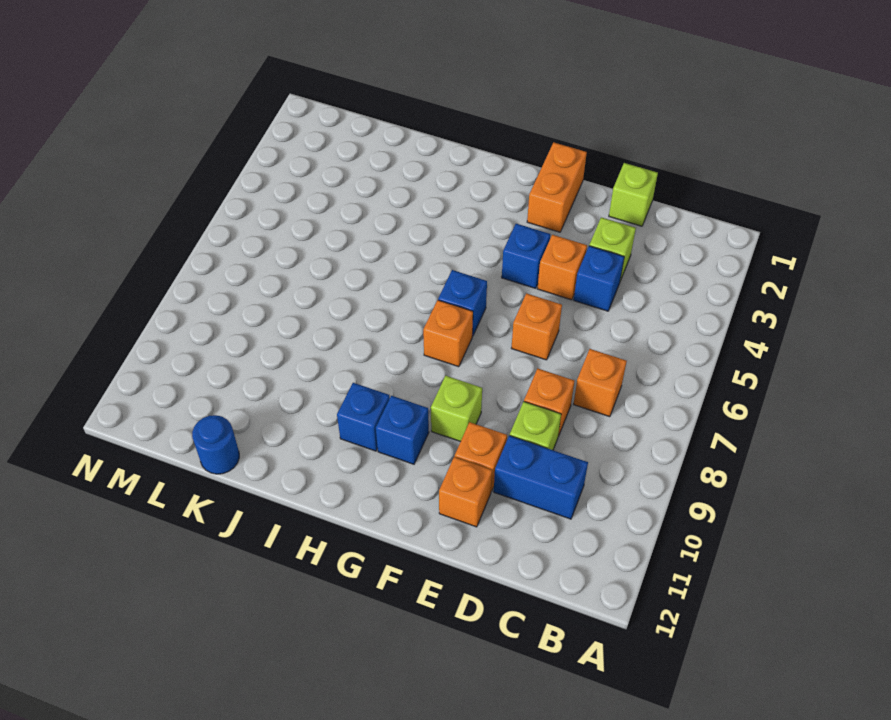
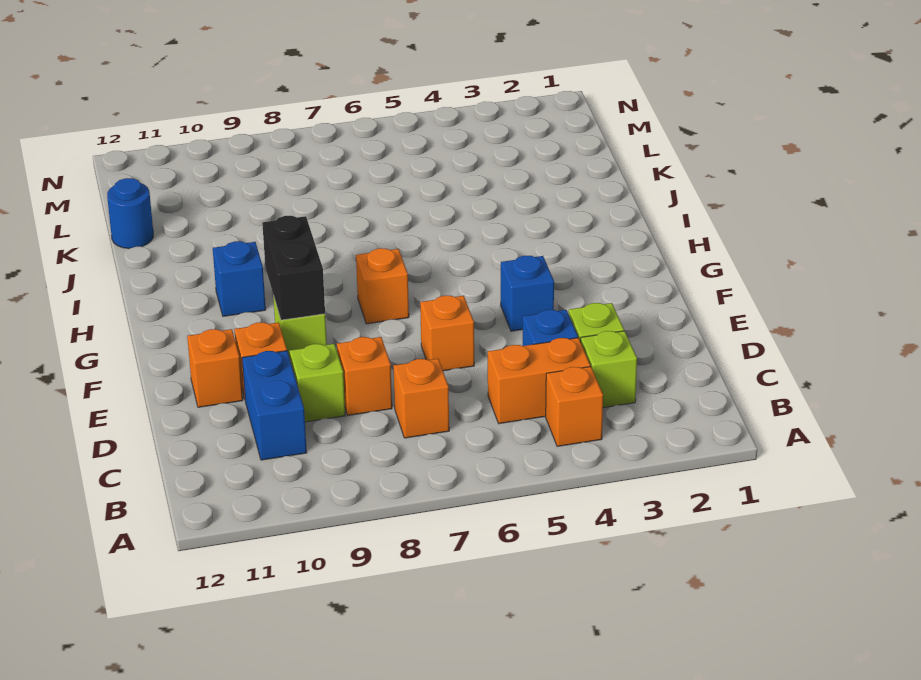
lime brick D1 level 1 -> lime brick C3 level 1
orange brick E4 level 1 -> orange brick B4 level 1
orange brick F1:F2 level 1 -> orange brick C4:C5 level 1
none -> black brick F9:G9 level 2
blue brick G6 level 1 -> none
blue brick G10 level 1 -> none

